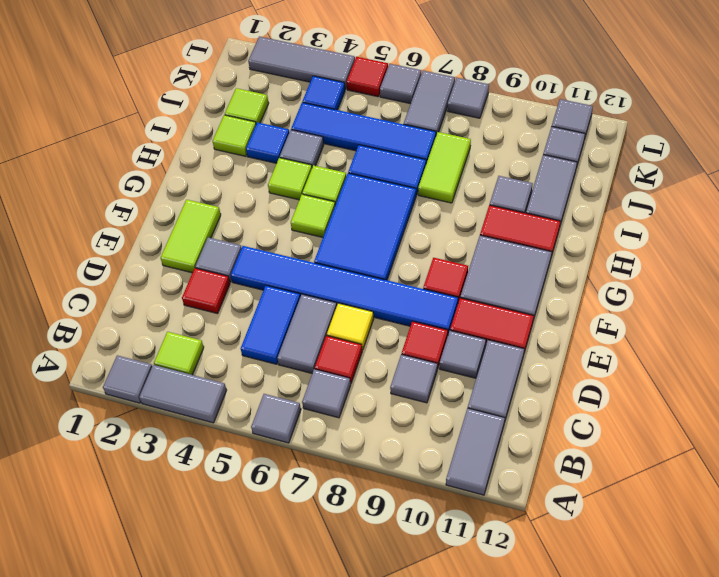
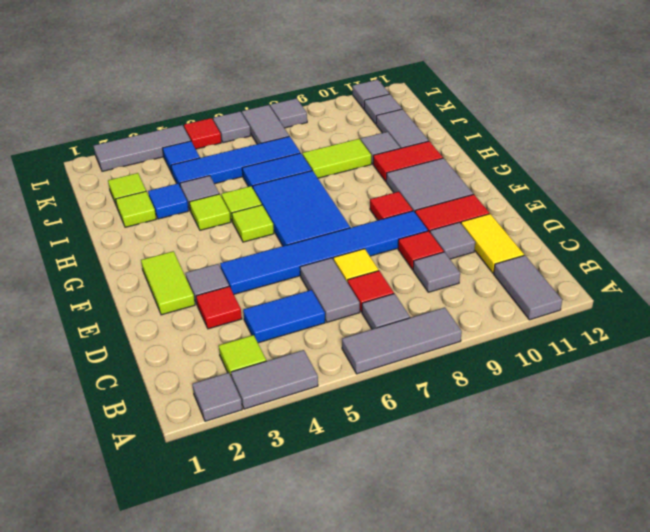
grey tile A6 level 1 -> grey tile A6:A8 level 1
blue tile C5:D5 level 1 -> blue tile C4:C5 level 1
grey tile C11:D11 level 1 -> yellow tile C11:D11 level 1
lime tile I8:J8 level 1 -> lime tile I8:I9 level 1

